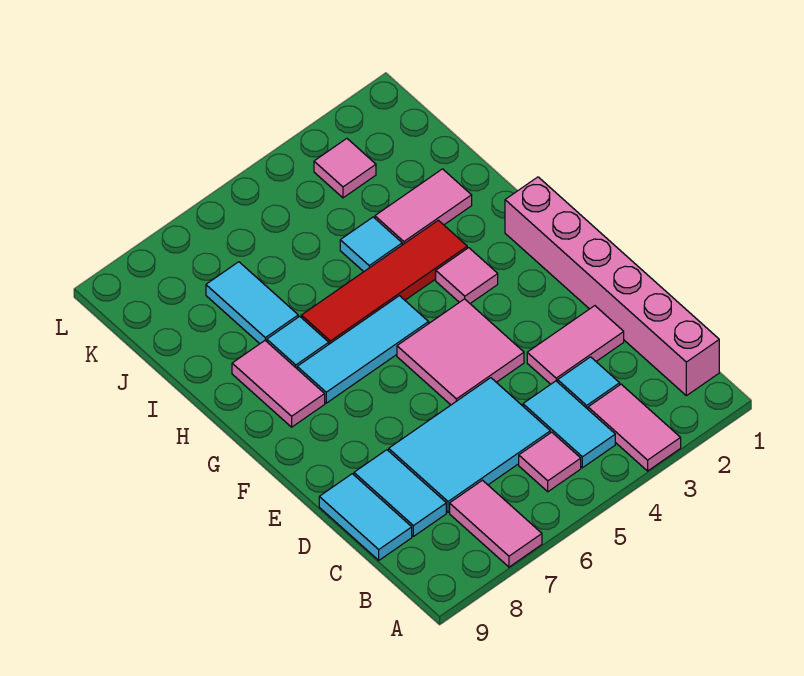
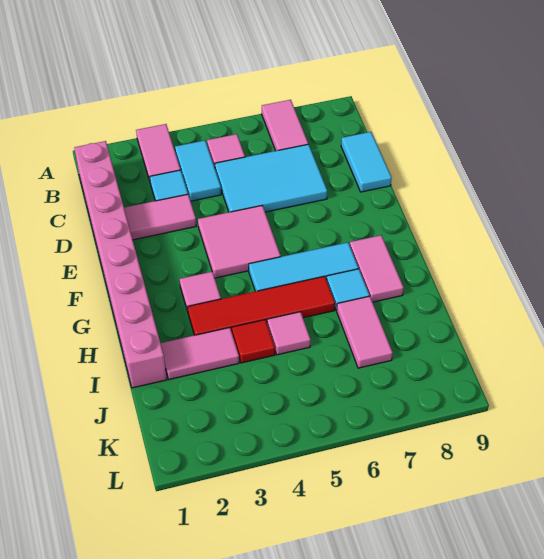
pink brick B1:G1 level 1 -> pink brick B1:I1 level 1
cyan tile C8:D8 level 1 -> none
cyan tile I4 level 1 -> red tile I4 level 1
cyan tile I7:J7 level 1 -> pink tile I7:J7 level 1
pink tile K3 level 1 -> pink tile I5 level 1

